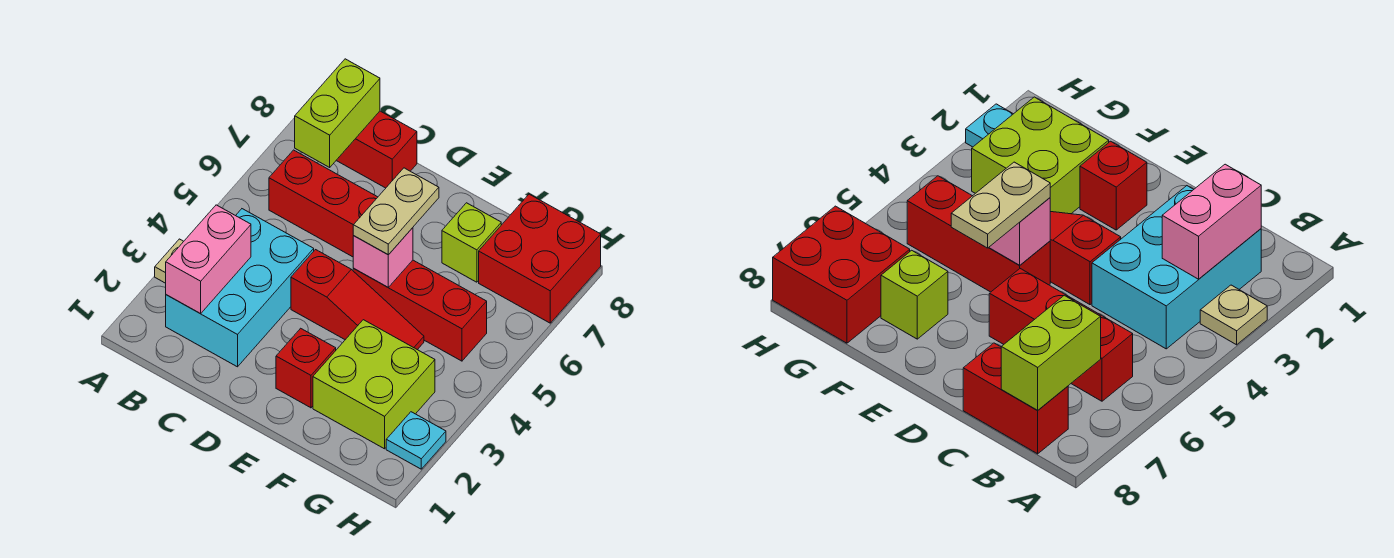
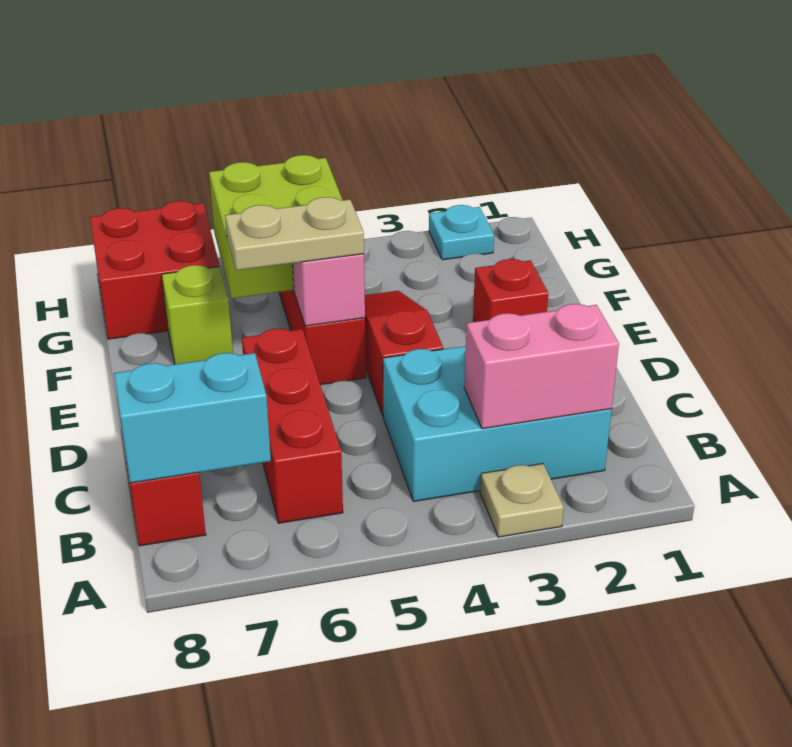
lime brick B7:B8 level 2 -> cyan brick B7:B8 level 2
lime brick F2:G3 level 1 -> lime brick F5:G6 level 2

